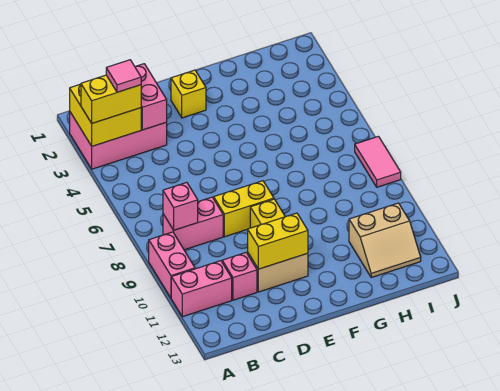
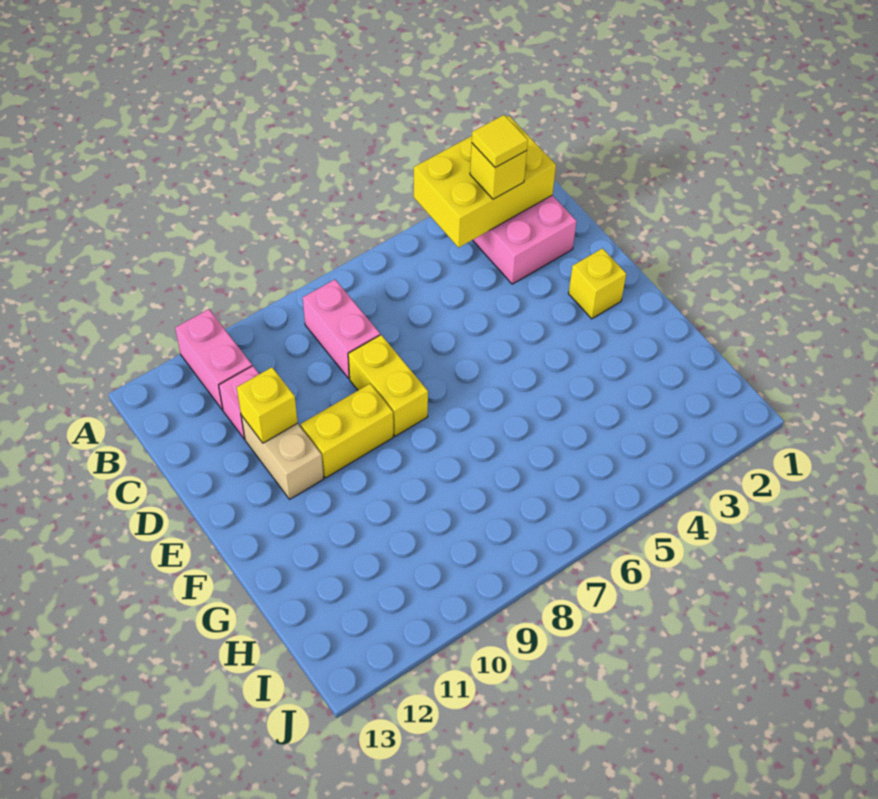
yellow brick A2:B3 level 2 -> yellow brick A2:B4 level 2
yellow brick A3:B3 level 3 -> yellow brick B3 level 3
pink brick A9:A10 level 1 -> none
pink tile B3 level 4 -> yellow tile B3 level 4
pink brick B8 level 2 -> none
pink brick C2:C3 level 2 -> none
yellow brick D11:E11 level 2 -> yellow brick D11 level 2
tan slope H11:I12 level 1 top 11 -> none
pink tile J7:J8 level 1 -> none

